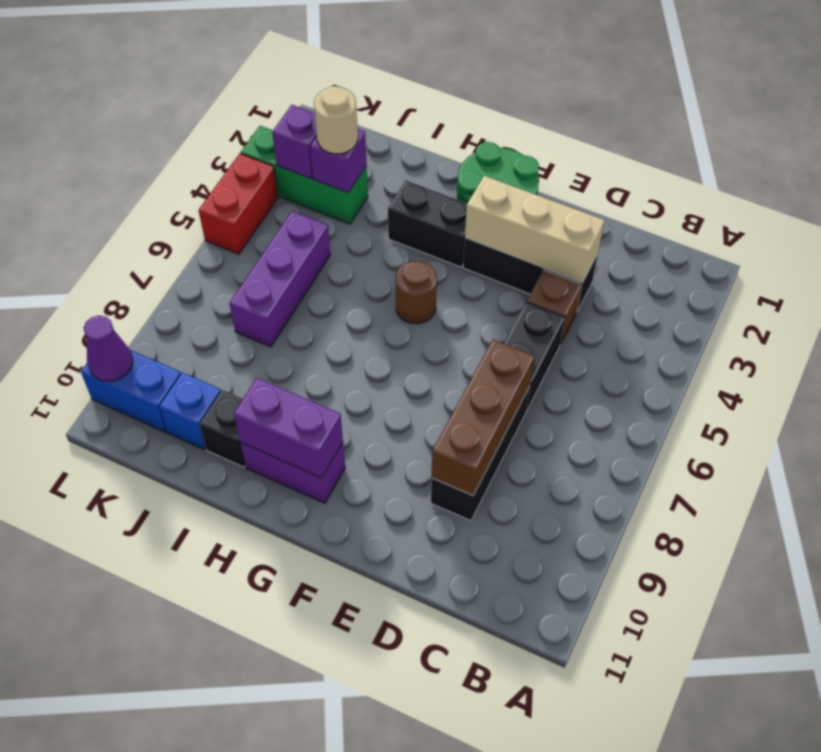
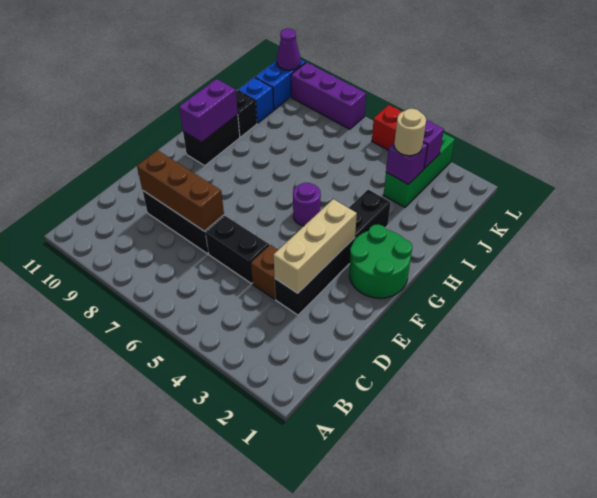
brown round brick G5 level 1 -> purple round brick G5 level 1
purple brick G10:H10 level 1 -> black brick G10:H10 level 1
purple brick J5:J7 level 1 -> purple brick L7:L9 level 1

